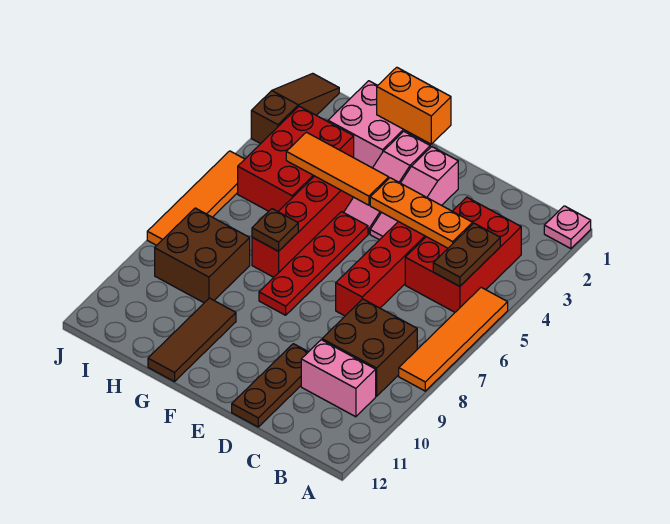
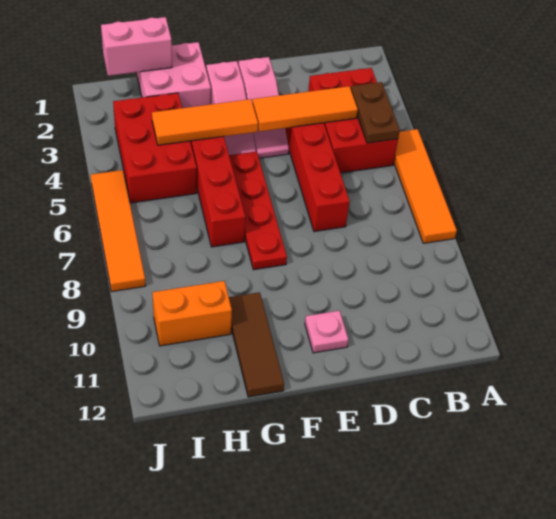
pink plate A1 level 1 -> pink plate E11 level 1
brown brick B8:C9 level 1 -> none
pink brick B10:C10 level 1 -> pink brick H1:I1 level 2
orange plate C4:E4 level 2 -> orange tile C4:E4 level 2
brown plate D10:D12 level 1 -> none
orange brick F1:G1 level 2 -> orange brick H10:I10 level 1
brown plate G7 level 2 -> none
brown brick H8:I9 level 1 -> none
brown slope J1:J3 level 1 top 3 -> none

